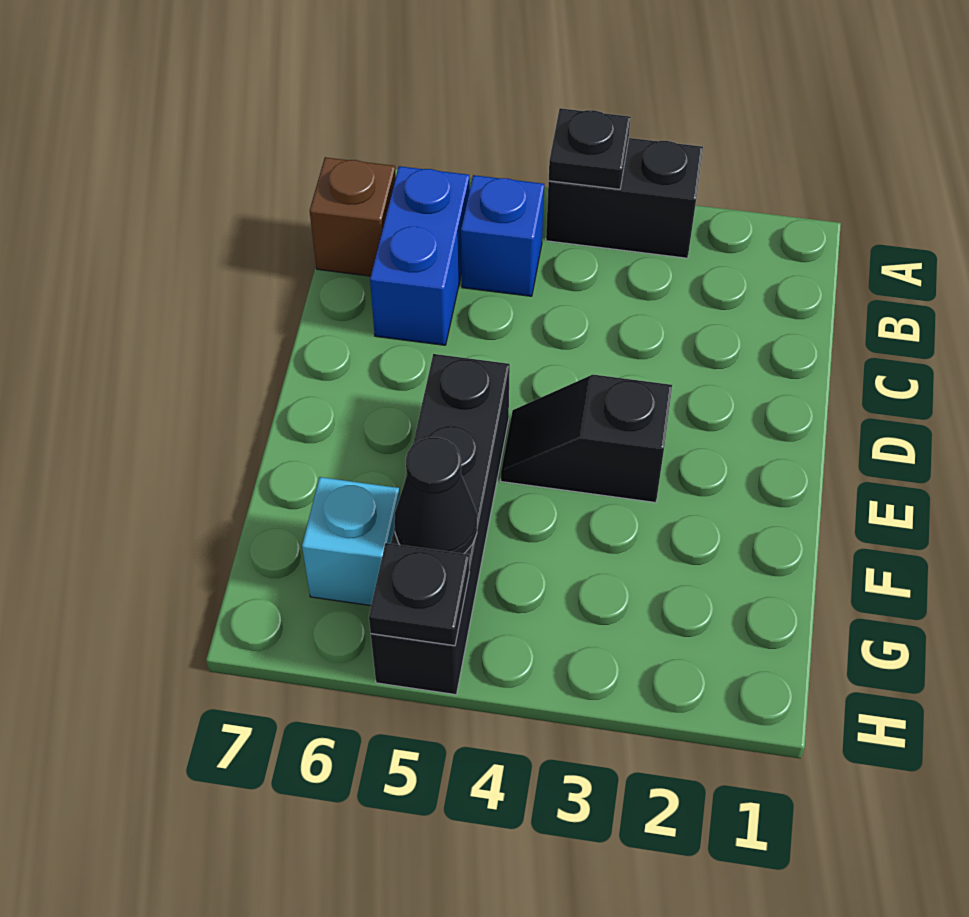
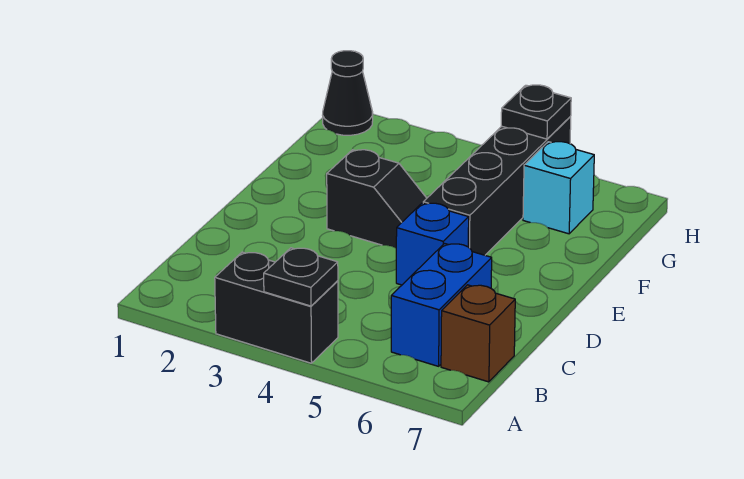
blue brick B5 level 1 -> blue brick D5 level 1
black cone G5 level 2 -> black cone H1 level 1

